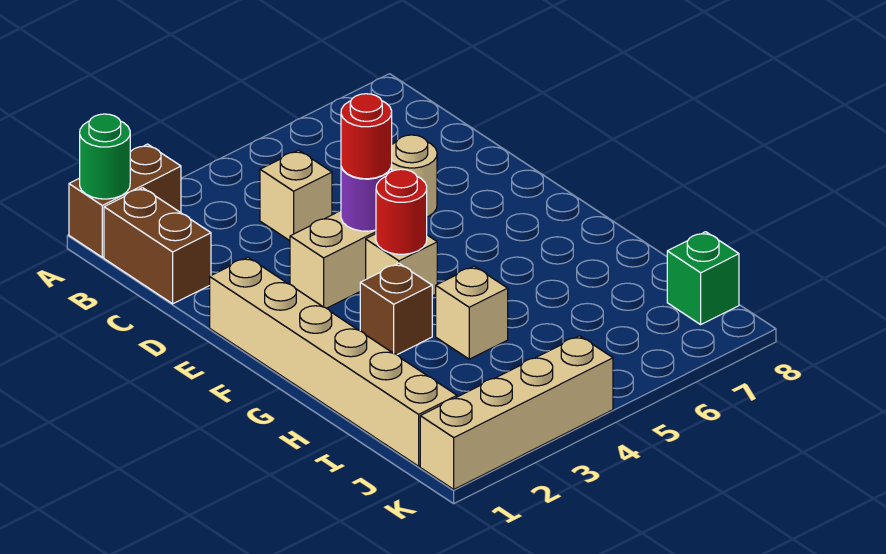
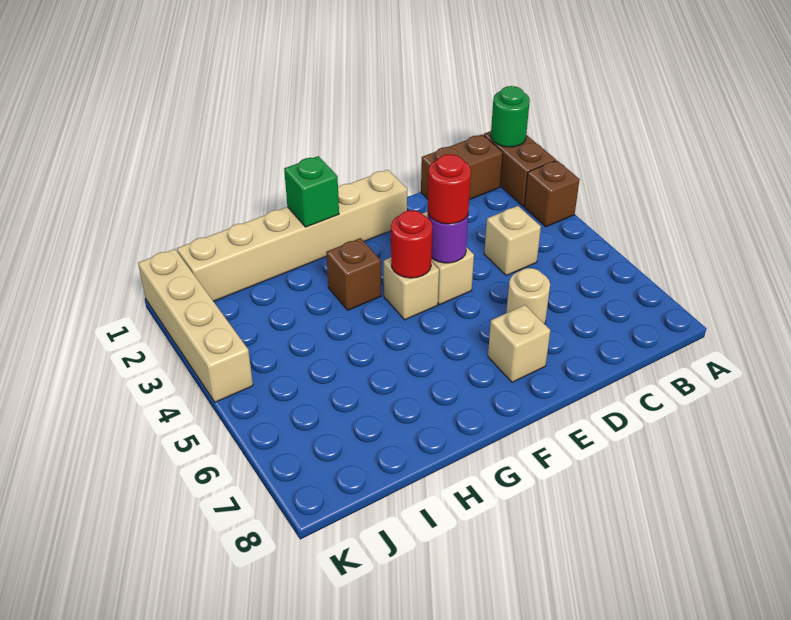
none -> brown brick A3 level 1
tan brick H4 level 1 -> tan brick E7 level 1
green brick J8 level 1 -> green brick G1 level 2

